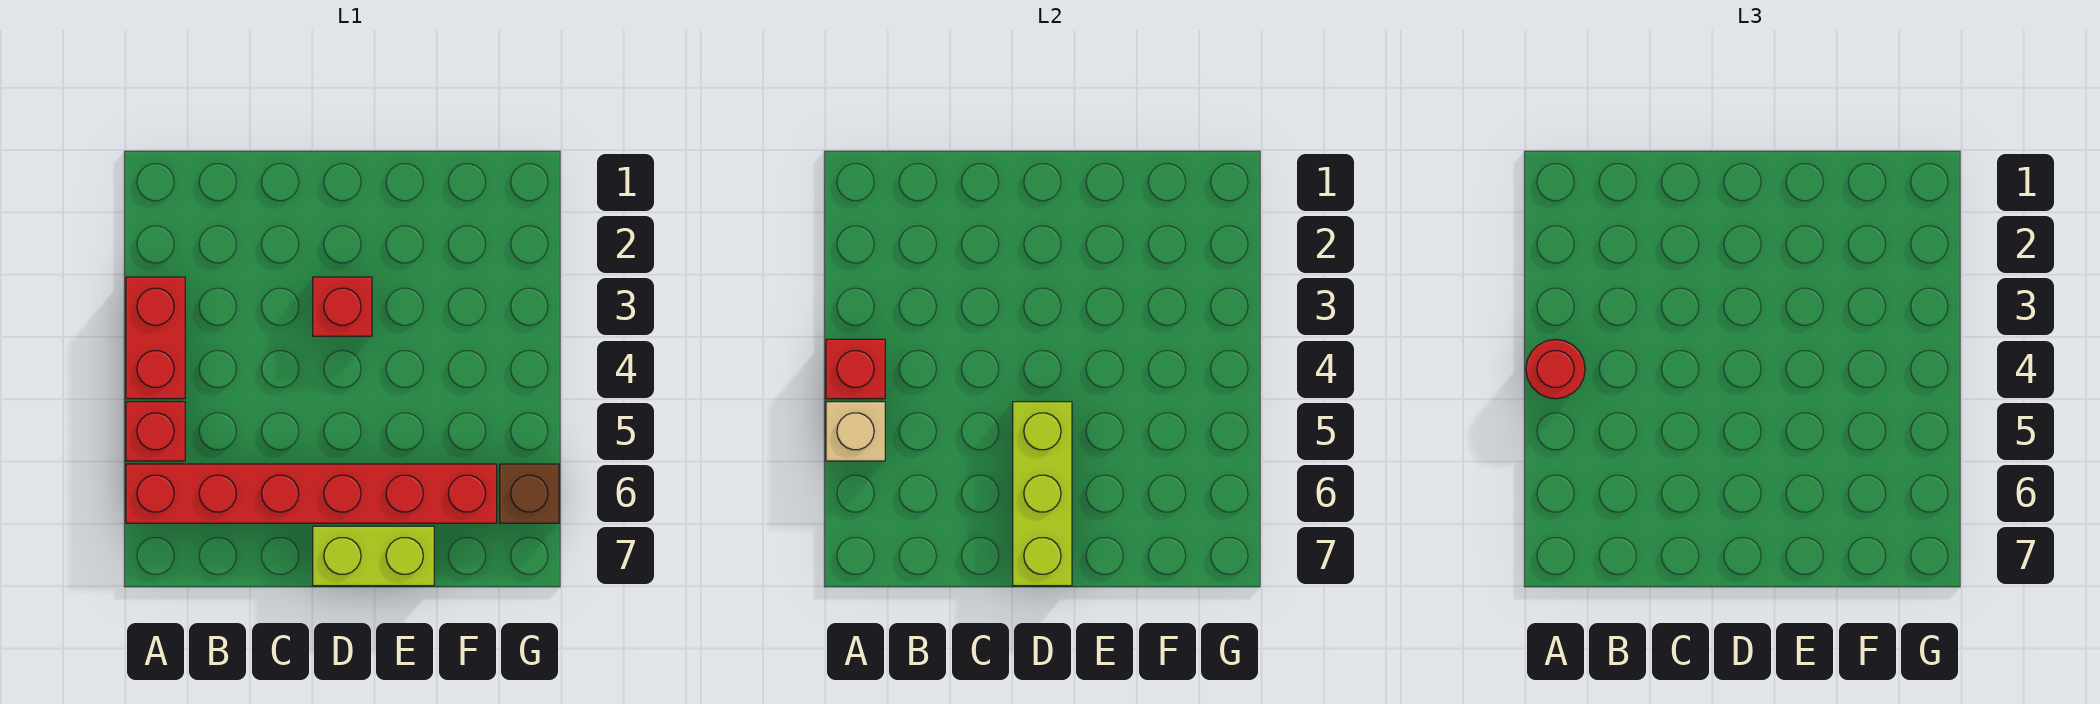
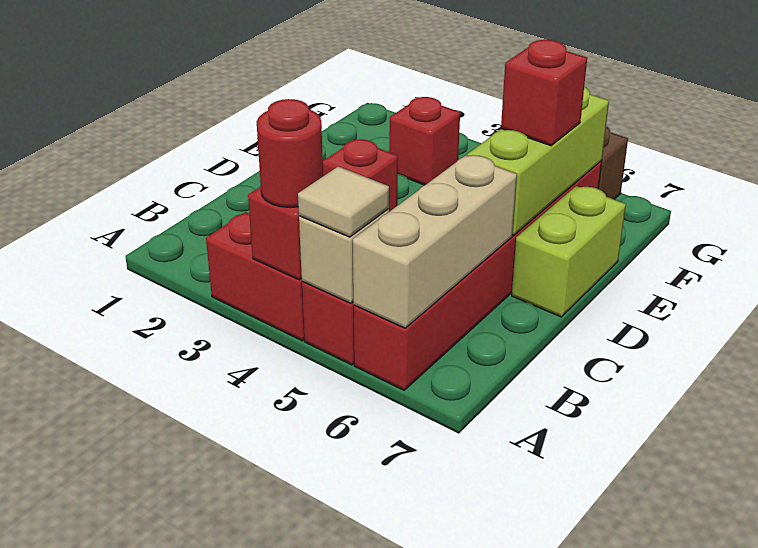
none -> tan tile A5 level 3
none -> tan brick A6:C6 level 2
lime brick D5:D7 level 2 -> lime brick D6:F6 level 2
none -> red brick E6 level 3
none -> red brick F3 level 1

